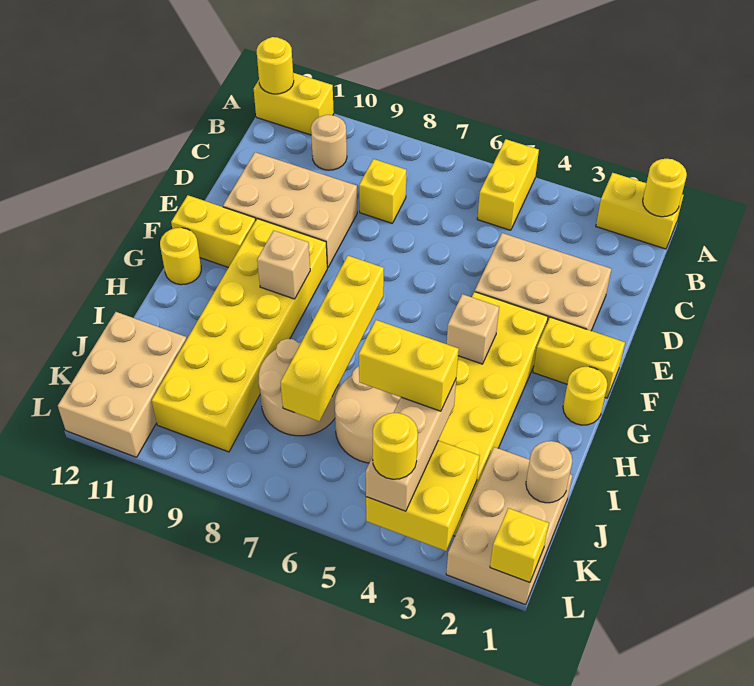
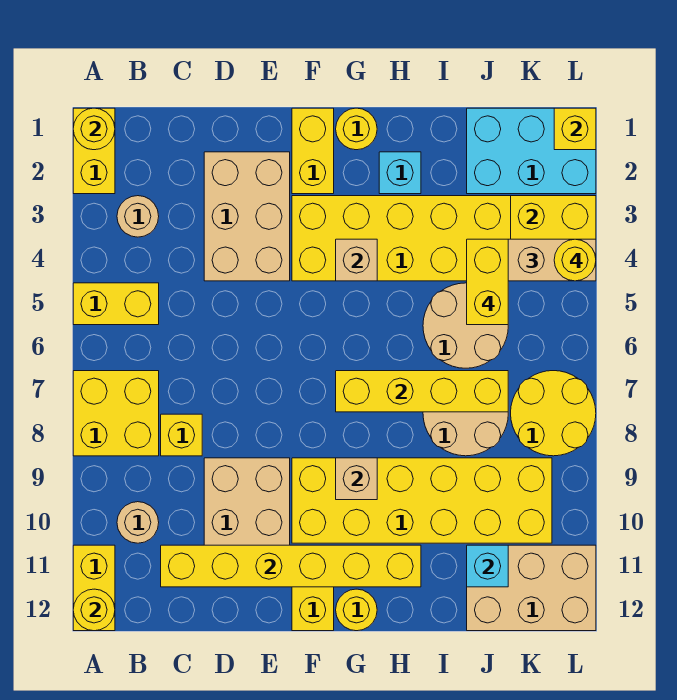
none -> yellow brick A7:B8 level 1
none -> yellow brick C11:H11 level 2
none -> cyan brick H2 level 1
tan brick J1:L2 level 1 -> cyan brick J1:L2 level 1
tan round brick J1 level 2 -> tan round brick B3 level 1
none -> cyan brick J11 level 2
none -> yellow round brick K7:L8 level 1

